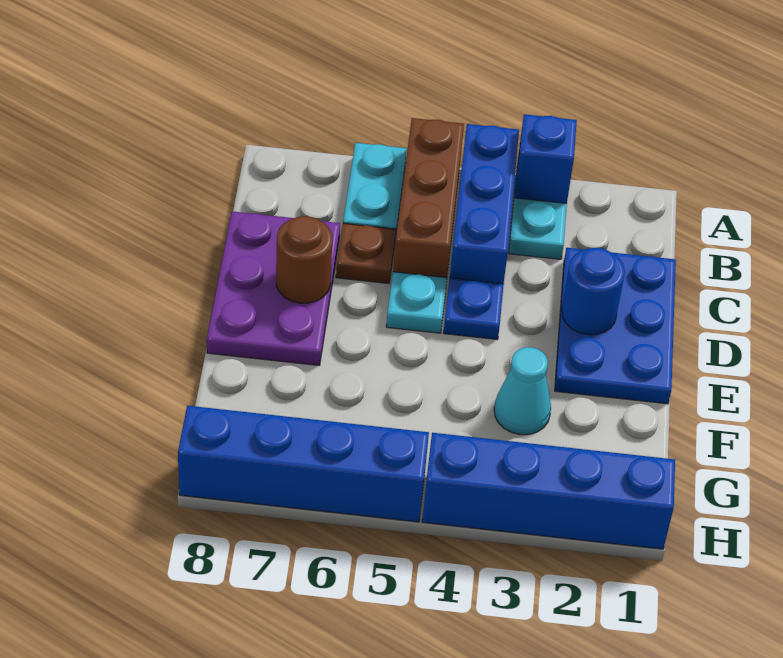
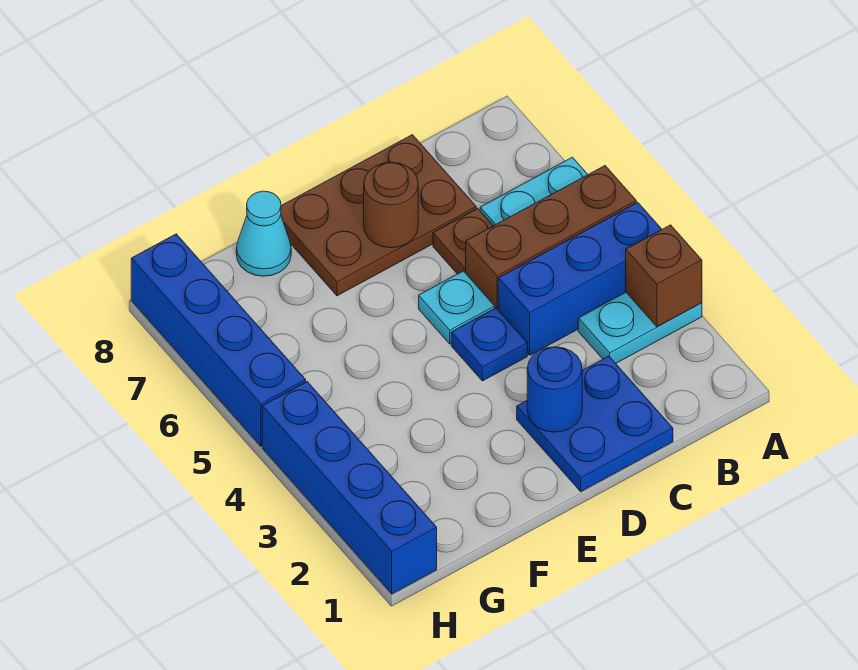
blue brick A3 level 2 -> brown brick A3 level 2
blue plate C1:E2 level 1 -> blue plate C1:D2 level 1
purple plate C7:E8 level 1 -> brown plate C7:E8 level 1
cyan cone F3 level 1 -> cyan cone F8 level 1

